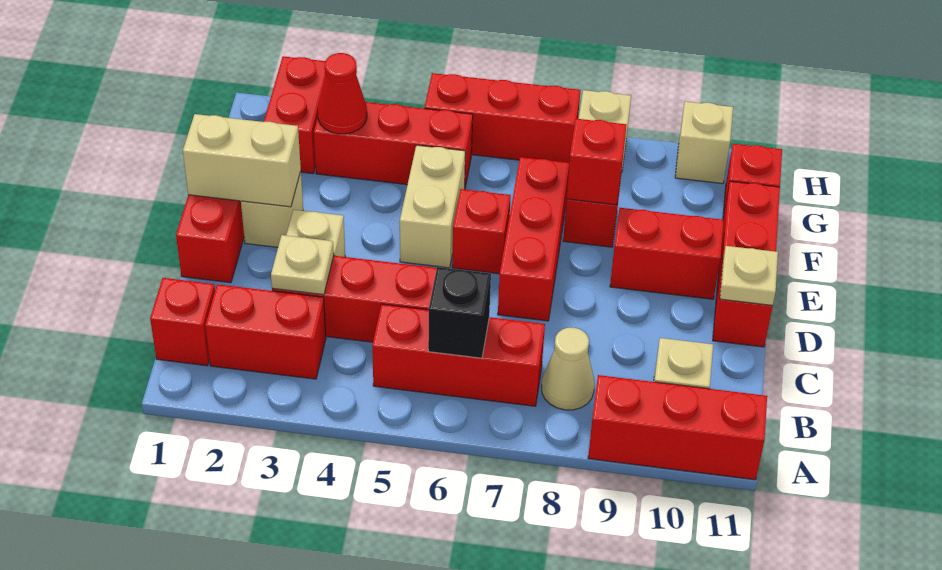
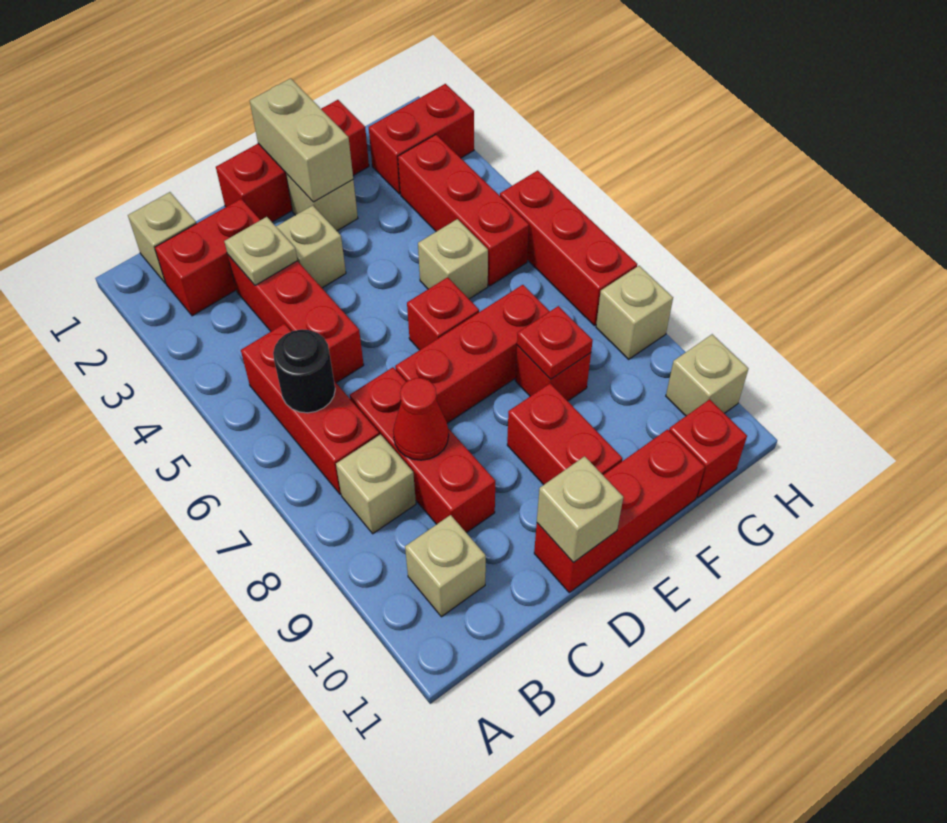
red brick A9:A11 level 1 -> red brick C7:C9 level 1
red brick B1 level 1 -> tan brick B1 level 1
red brick B2:B3 level 1 -> red brick B2:C2 level 1
black brick B6 level 2 -> black round brick B6 level 2
tan cone B8 level 1 -> tan brick B8 level 1
tan plate D11 level 2 -> tan brick D11 level 2
tan brick E5:F5 level 1 -> tan brick F5 level 1
red brick F8 level 2 -> red plate F8 level 2
red cone G3 level 2 -> red cone C8 level 2

